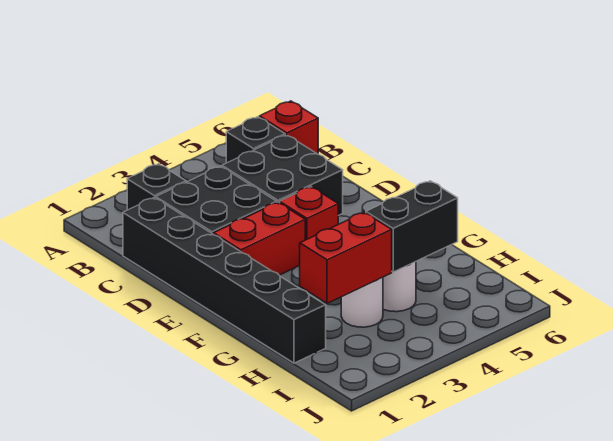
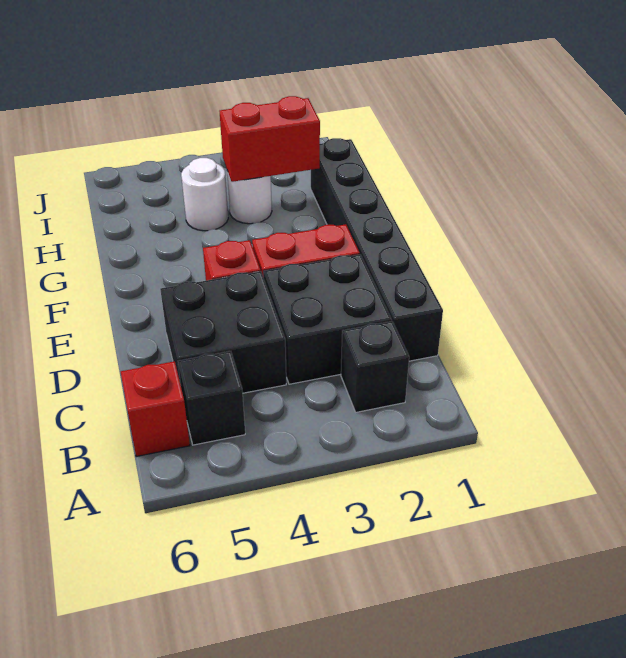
black brick H4:H5 level 2 -> none

